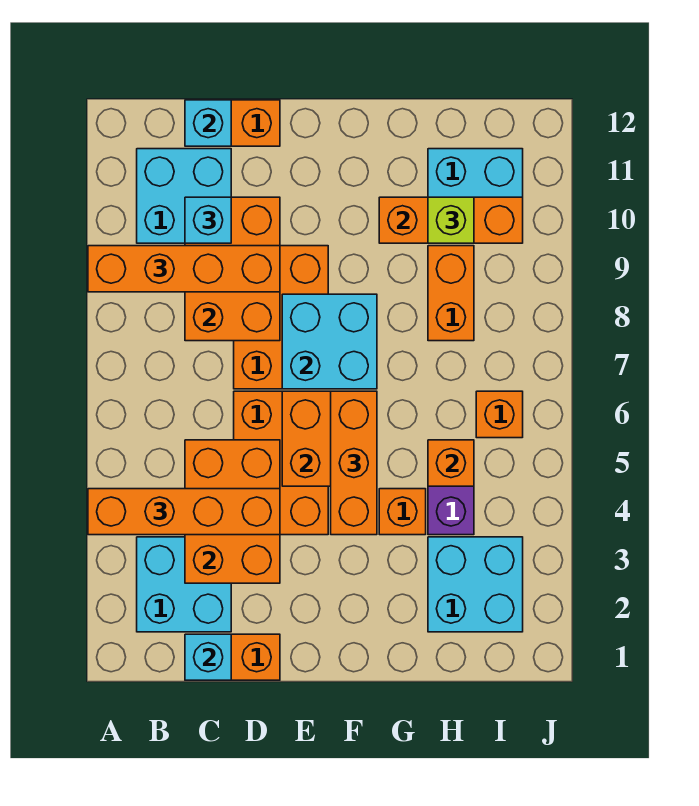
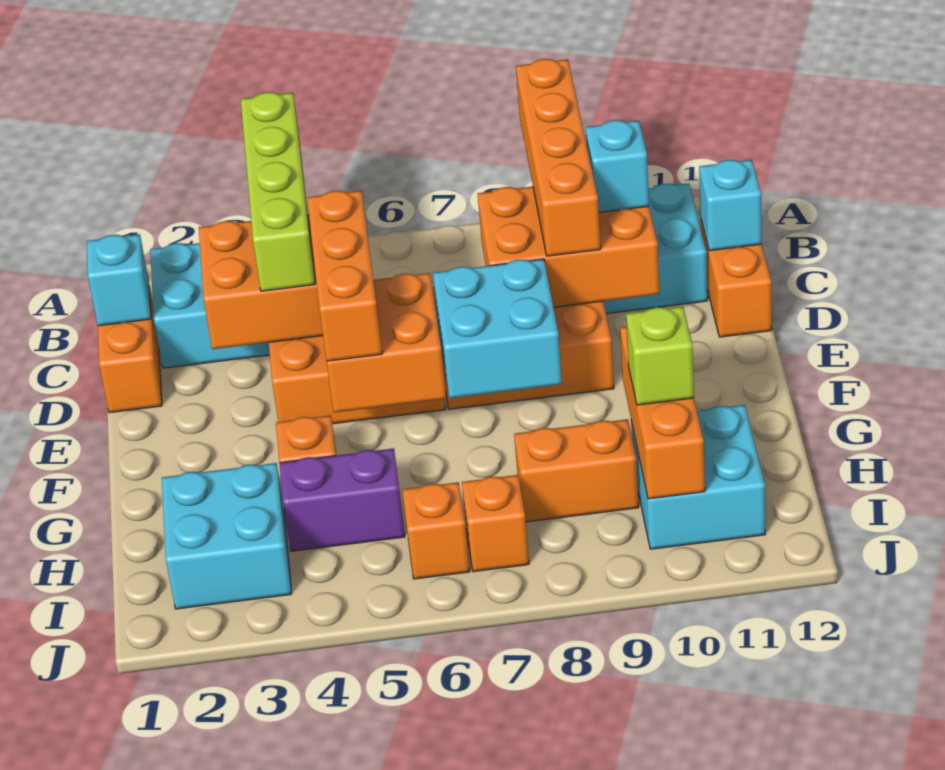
orange brick A4:D4 level 3 -> lime brick A4:D4 level 3
orange brick F4:F6 level 3 -> orange brick D5:F5 level 3
orange brick H5 level 2 -> orange brick I7 level 1

